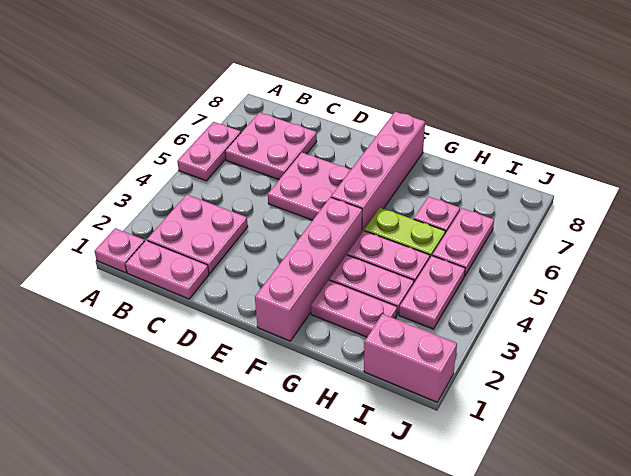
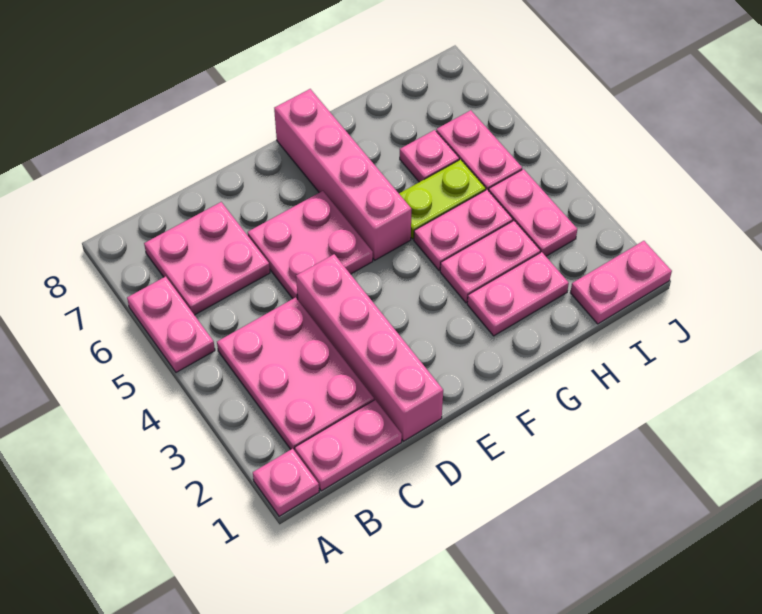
pink plate B2:C3 level 1 -> pink plate B2:C4 level 1
pink brick F1:F4 level 1 -> pink brick D1:D4 level 1
pink brick I1:J1 level 1 -> pink plate I1:J1 level 1

